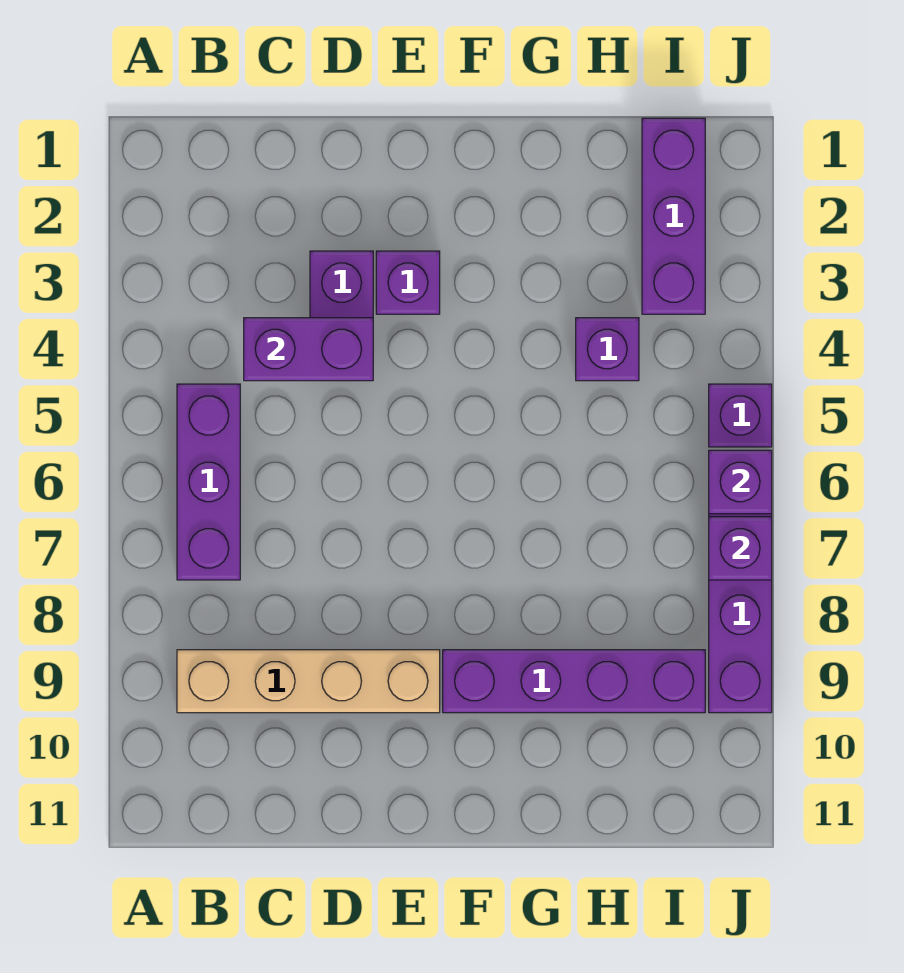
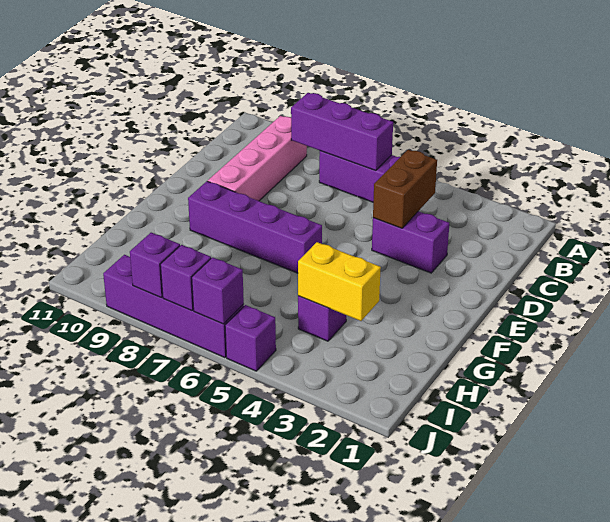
tan brick B9:E9 level 1 -> pink brick B9:E9 level 1
purple brick C4:D4 level 2 -> brown brick C4:D4 level 2
purple brick E3 level 1 -> purple brick J8 level 2
purple brick F9:I9 level 1 -> purple brick F6:F9 level 1
none -> yellow brick H3:H4 level 2
purple brick I1:I3 level 1 -> purple brick B6:B8 level 2

